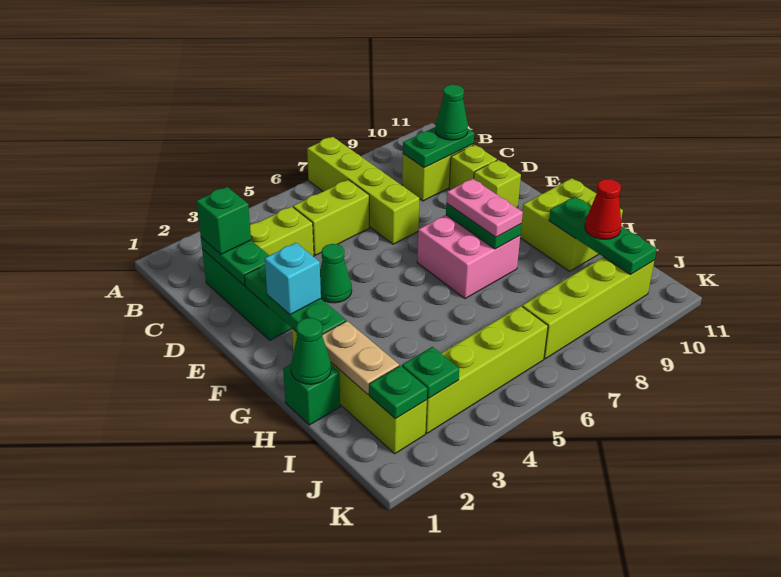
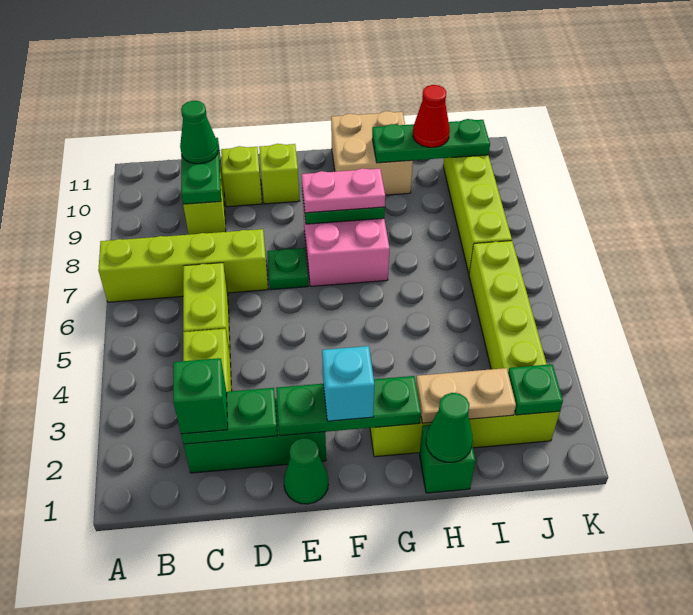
green cone E4 level 1 -> green cone E1 level 1
lime brick G10:H11 level 1 -> tan brick G10:H11 level 1
green plate J3 level 2 -> green plate E7 level 1

